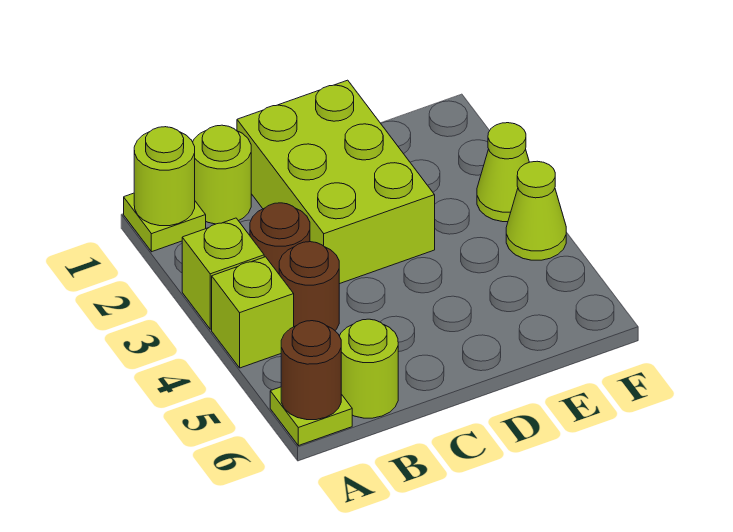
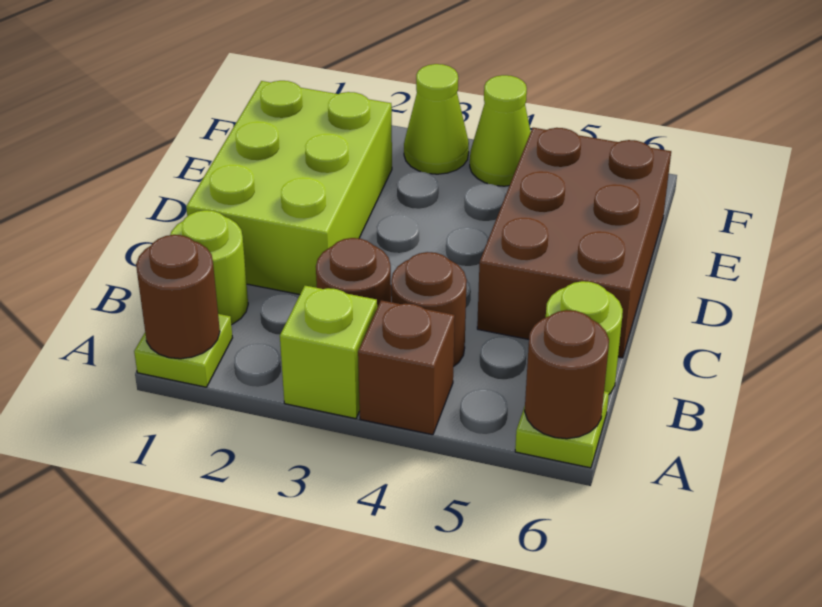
lime round brick A1 level 2 -> brown round brick A1 level 2
lime brick A4 level 1 -> brown brick A4 level 1
lime brick C1:D3 level 1 -> lime brick C1:E2 level 1
none -> brown brick C5:E6 level 1

